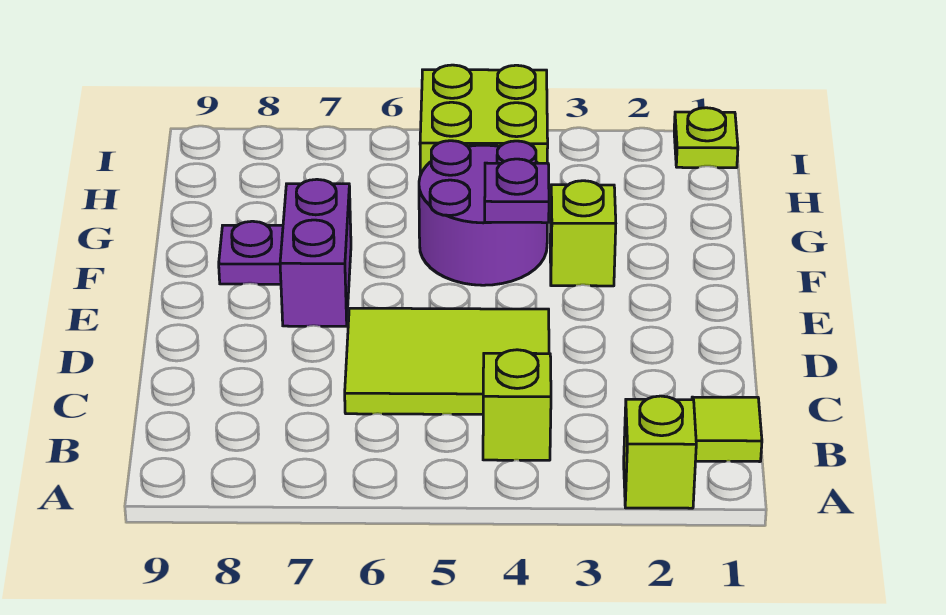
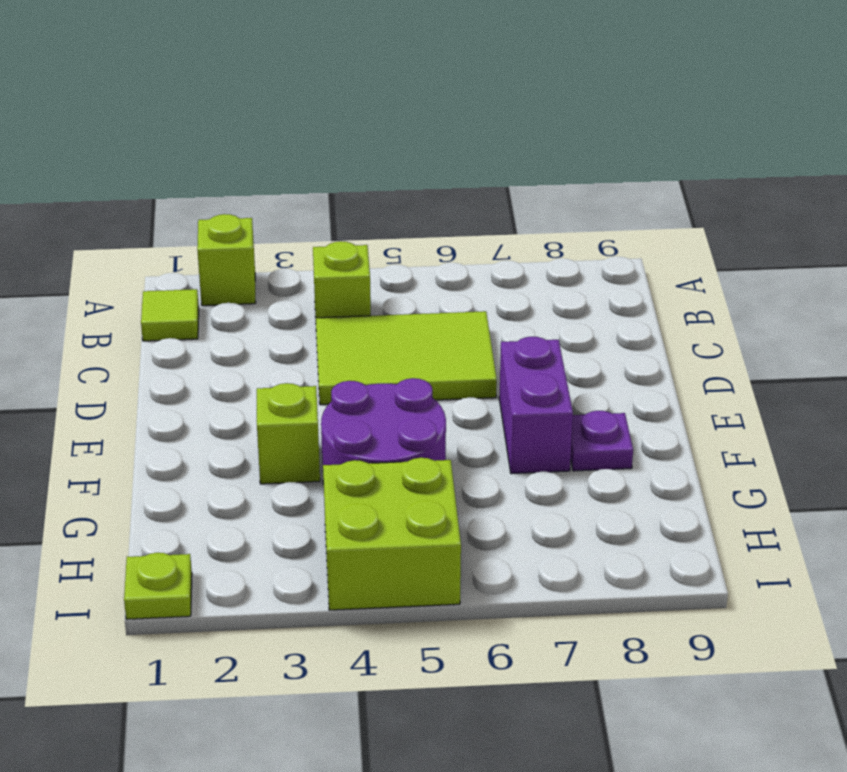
purple plate F4 level 2 -> none

